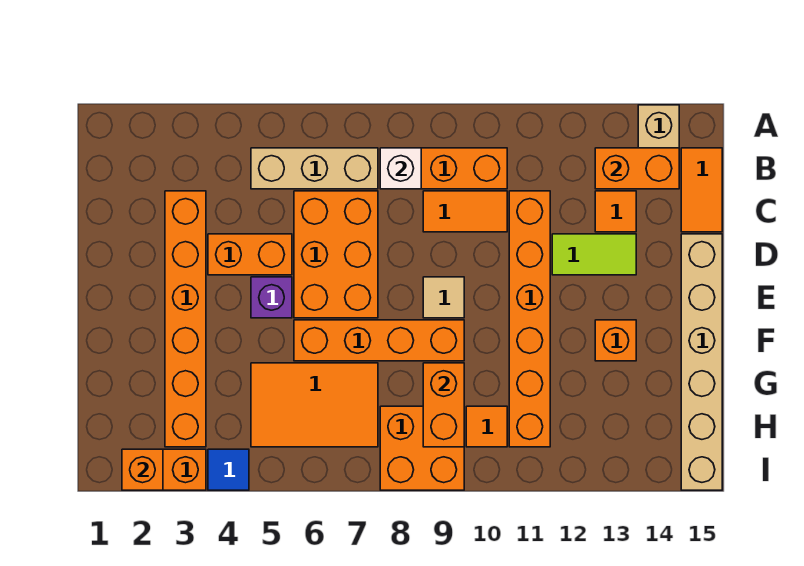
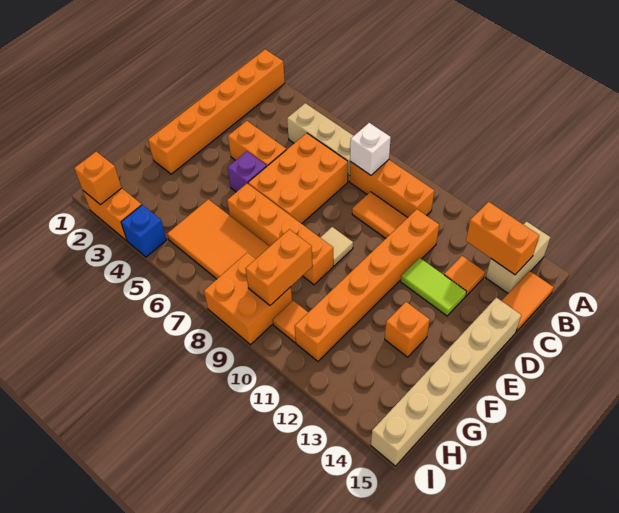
orange brick C3:H3 level 1 -> orange brick A2:F2 level 1
blue tile I4 level 1 -> blue brick I4 level 1

